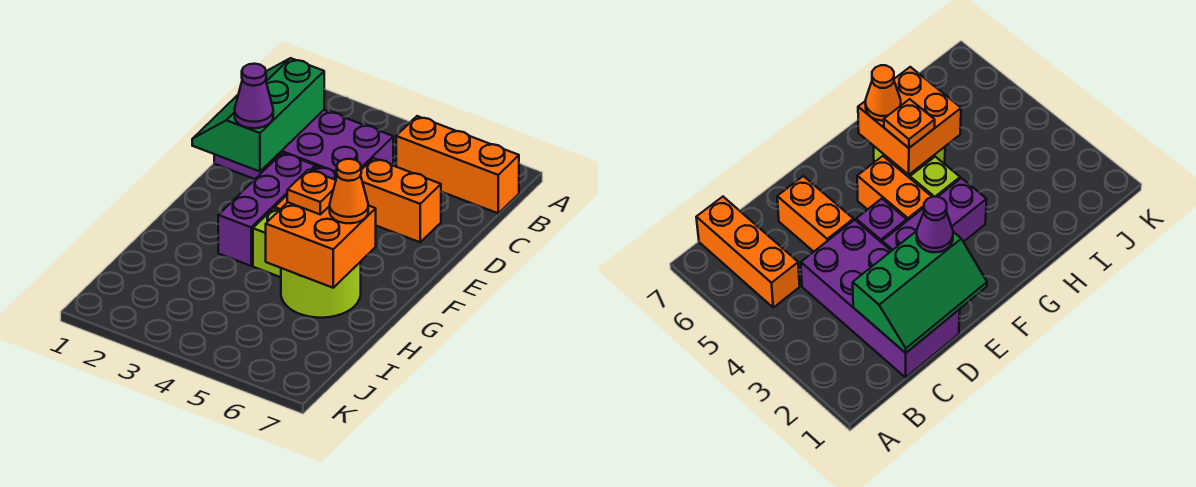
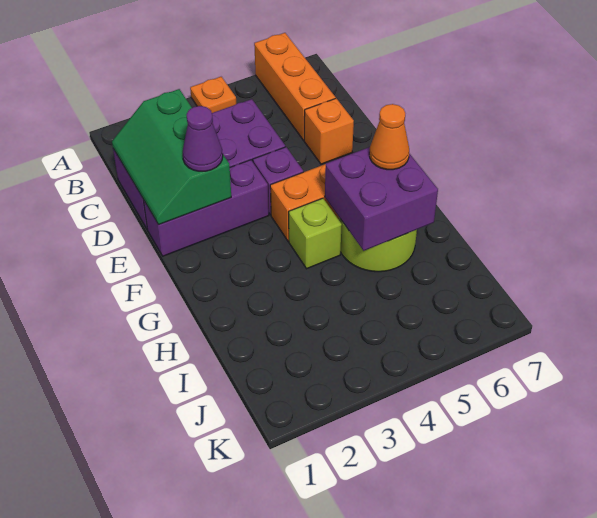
orange brick B5:B7 level 1 -> orange brick A6:C6 level 1
orange brick D5:D6 level 1 -> orange brick D6 level 1
purple brick E3:G3 level 1 -> purple brick E1:E3 level 1
orange brick G5:H6 level 2 -> purple brick G5:H6 level 2
orange plate G5 level 3 -> orange plate A4 level 1

